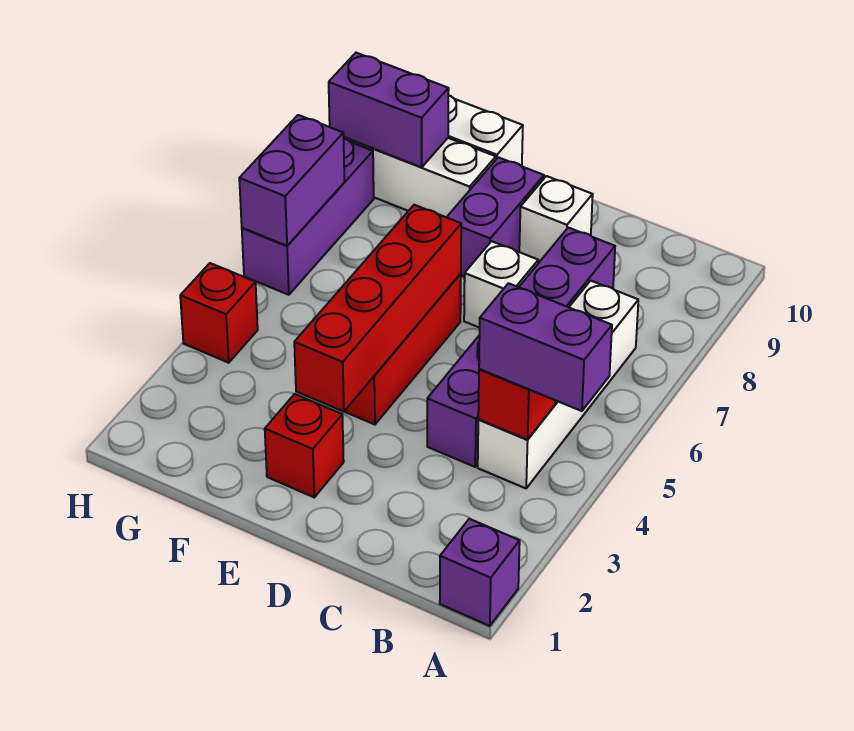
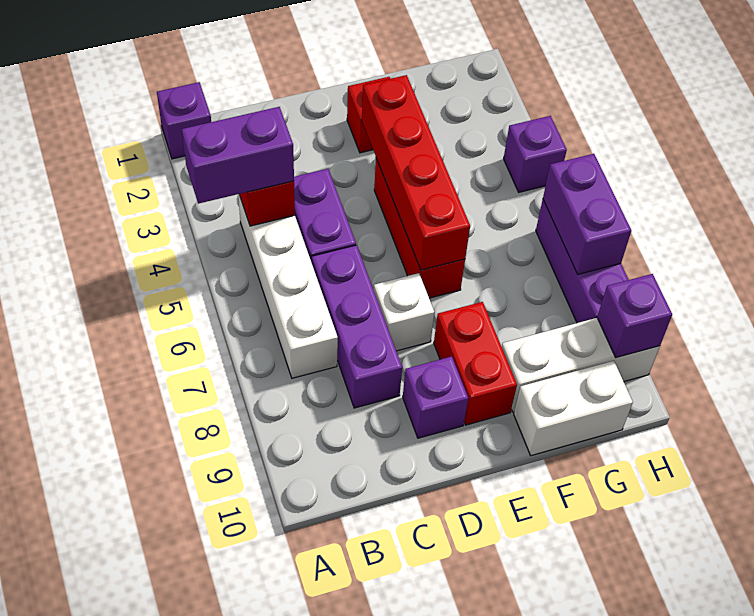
white brick D9 level 1 -> purple brick D9 level 1
purple brick E8:E9 level 1 -> red brick E8:E9 level 1
purple brick G9:H9 level 2 -> purple brick H9 level 2
red brick H4 level 1 -> purple brick H4 level 1

